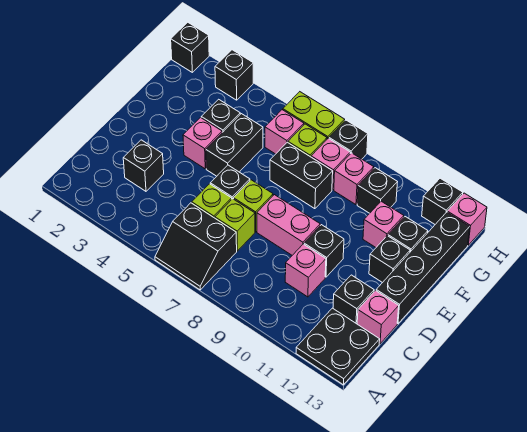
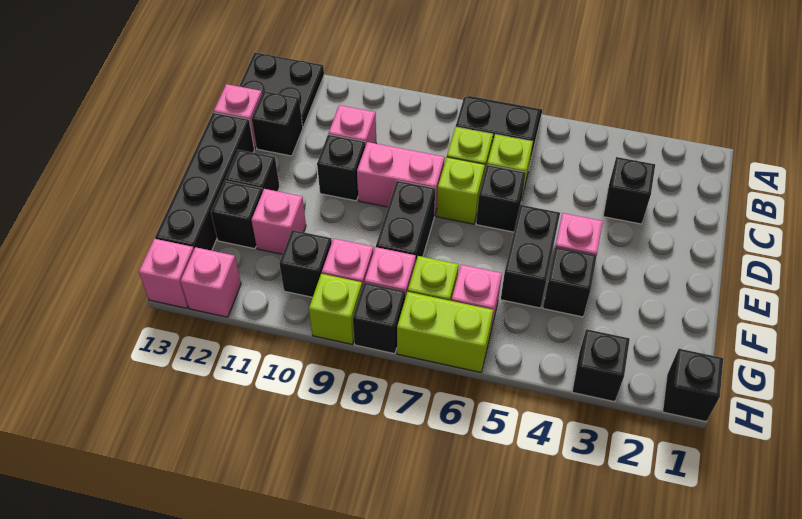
black brick F7:F8 level 1 -> black brick E8:F8 level 1
none -> lime brick H9 level 1
black brick H12 level 1 -> pink brick H12 level 1

